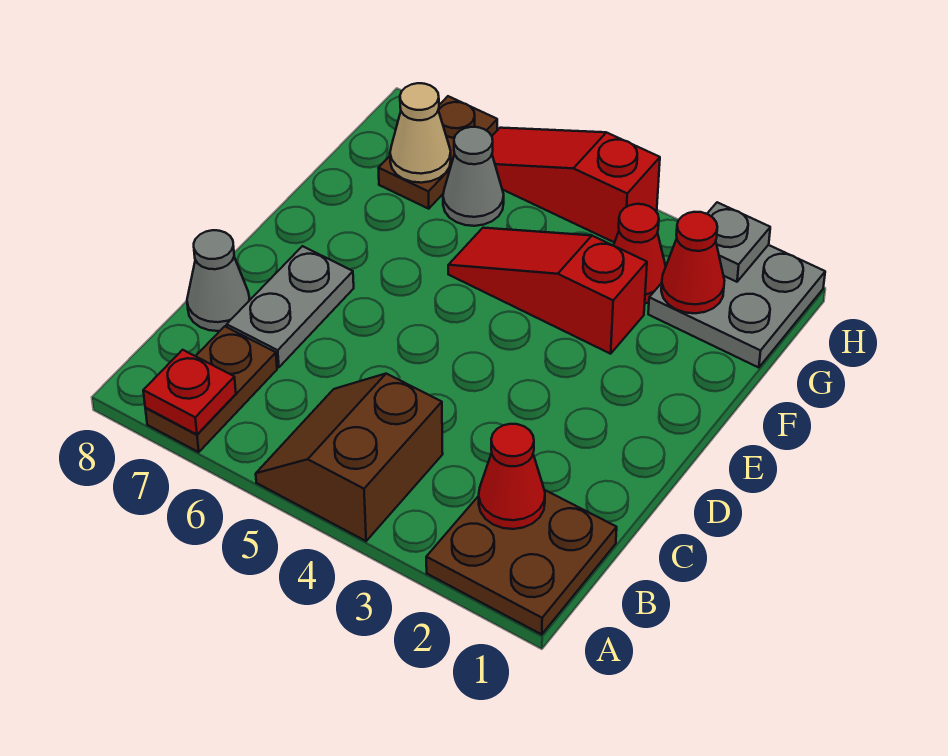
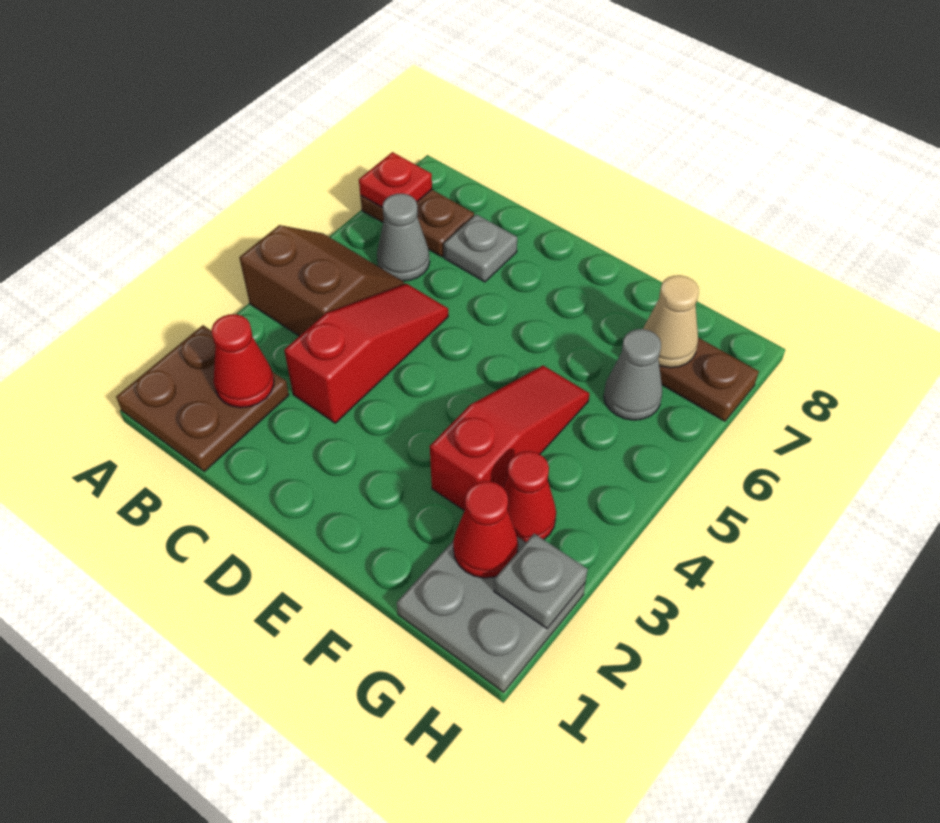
grey plate C7:D7 level 1 -> grey plate C7 level 1
grey cone C8 level 1 -> grey cone B6 level 1
red slope H4:H6 level 1 top 4 -> red slope C3:C5 level 1 top 3

